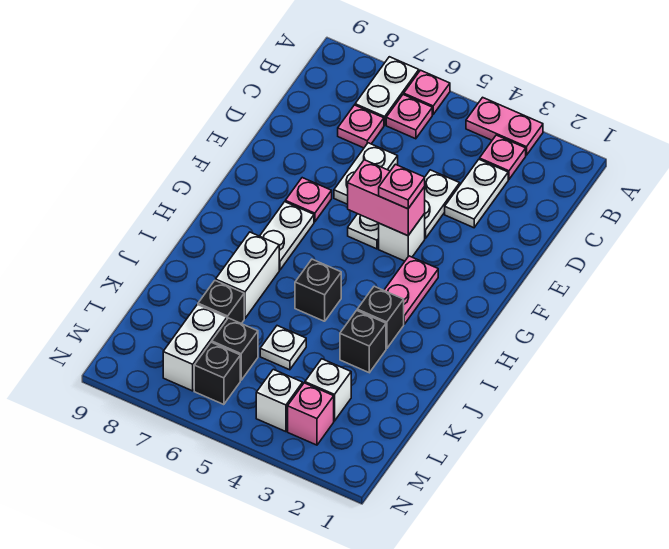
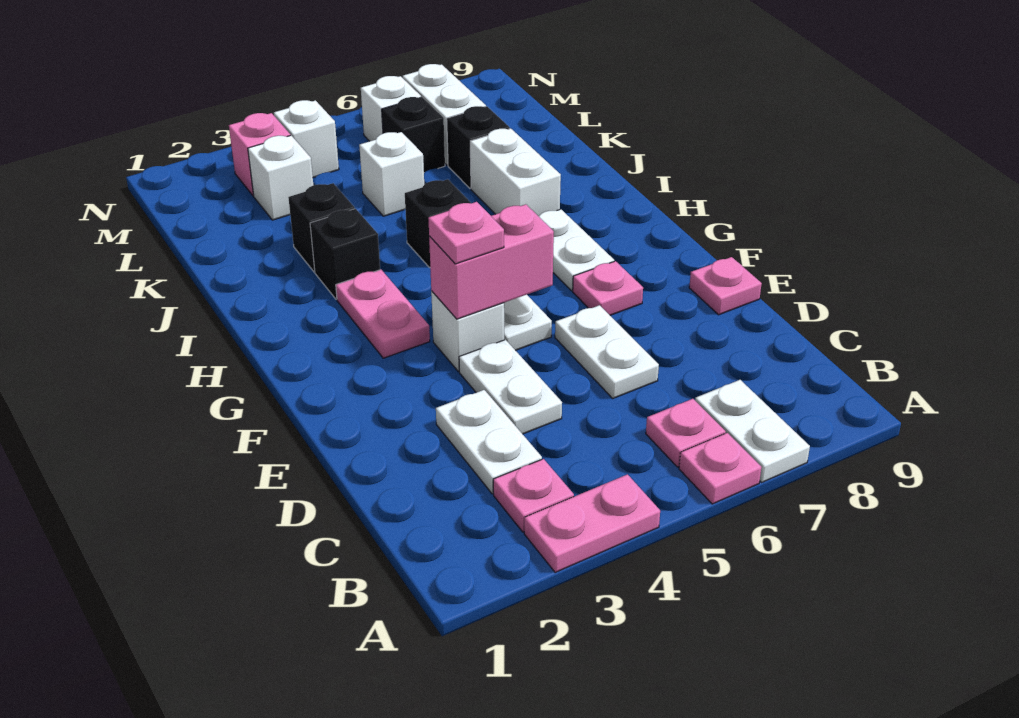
pink plate C7 level 1 -> pink plate E9 level 1
white plate K5 level 1 -> white brick K5 level 1
black brick M6 level 1 -> white brick M6 level 1

